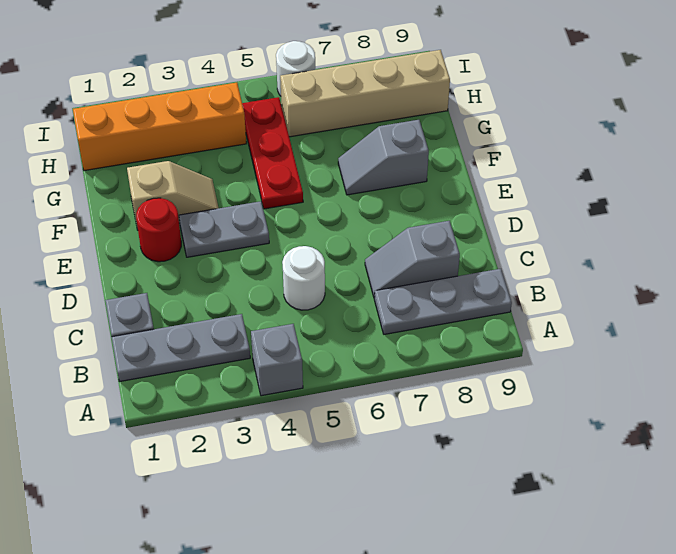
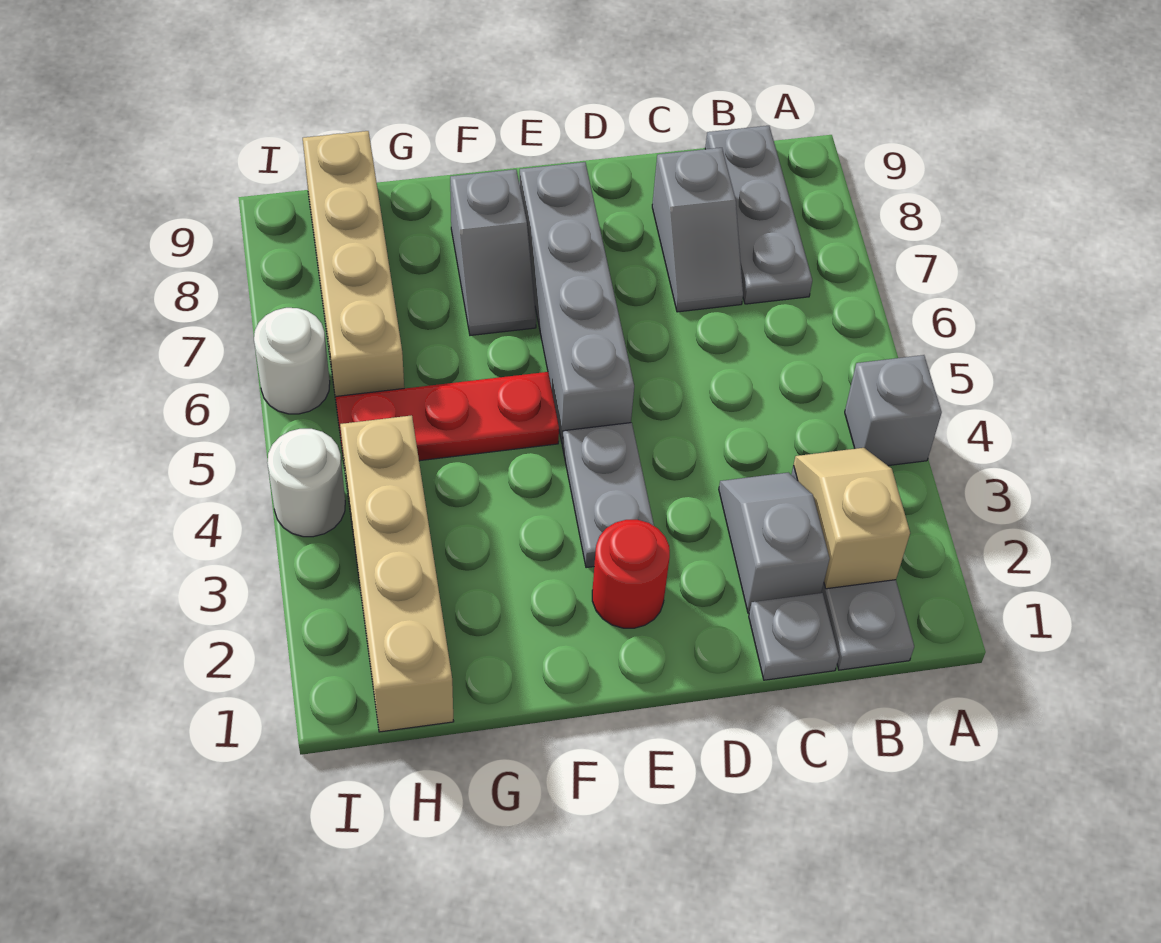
none -> grey slope C2:C3 level 1 top 2
white round brick C5 level 1 -> white round brick I4 level 1
none -> grey brick E5:E8 level 1
tan slope F2:F3 level 1 top 2 -> tan slope B2:B3 level 2 top 2
orange brick H1:H4 level 1 -> tan brick H1:H4 level 1

